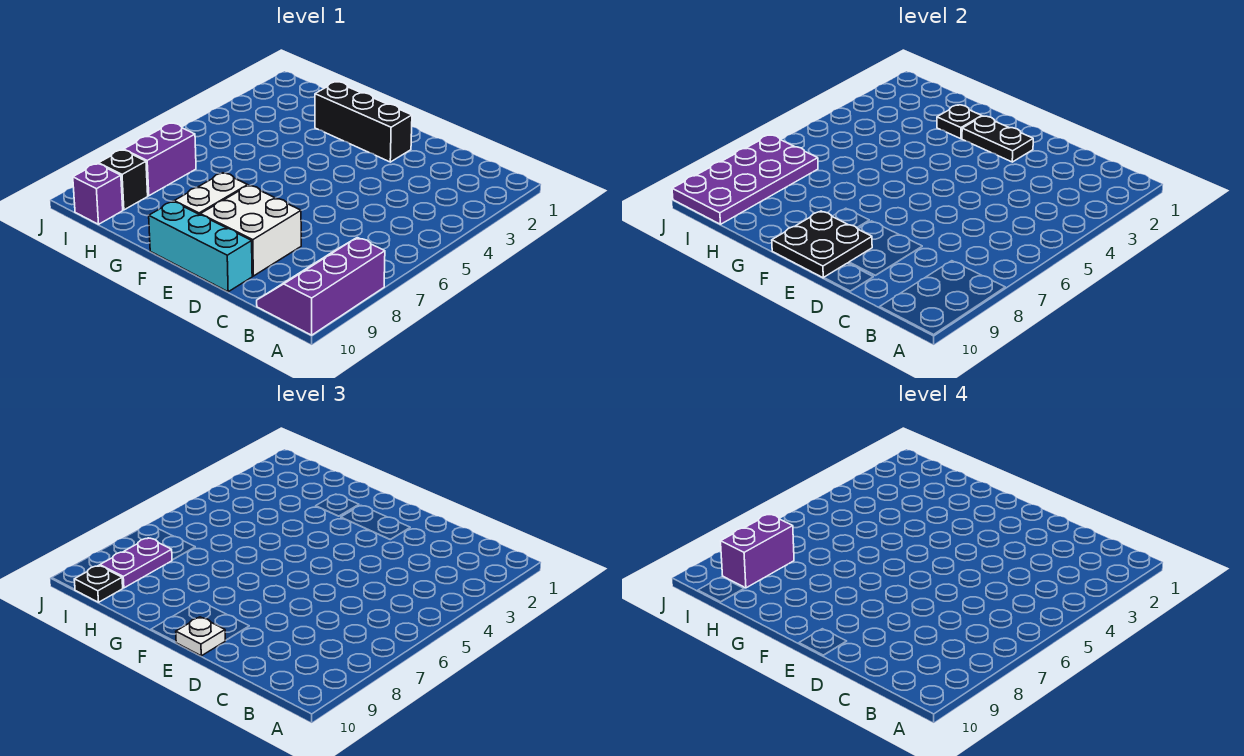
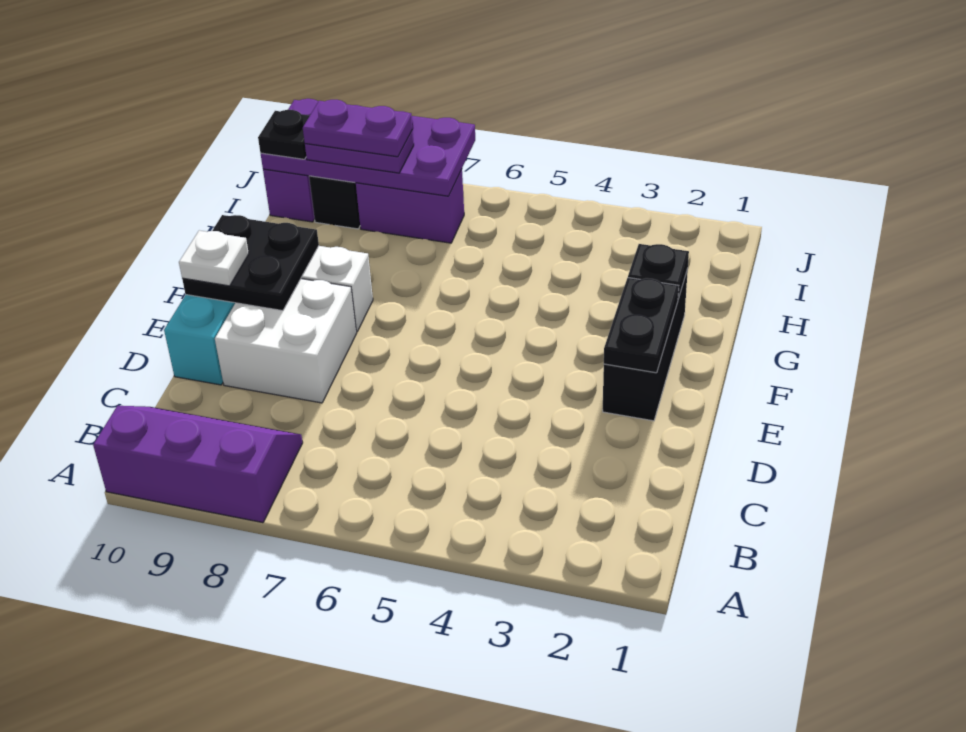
purple brick I8:I9 level 4 -> purple plate I8:I9 level 4

